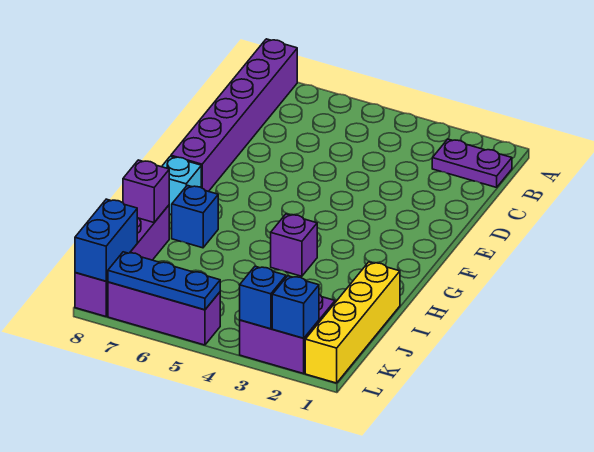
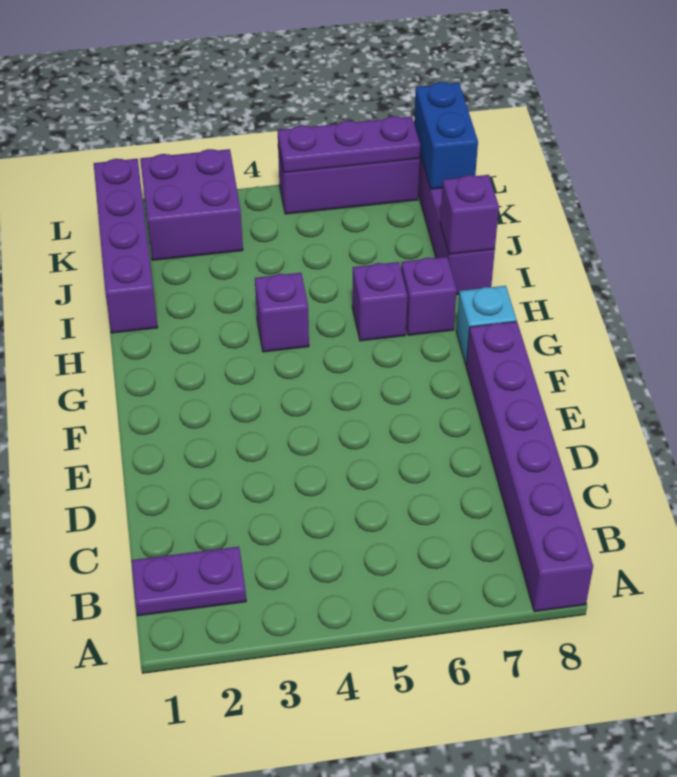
none -> purple brick H6 level 1
blue brick H7 level 1 -> purple brick H7 level 1
yellow brick I1:L1 level 1 -> purple brick I1:L1 level 1
blue brick L2 level 2 -> none
blue brick L3 level 2 -> none
blue plate L5:L7 level 2 -> purple plate L5:L7 level 2

